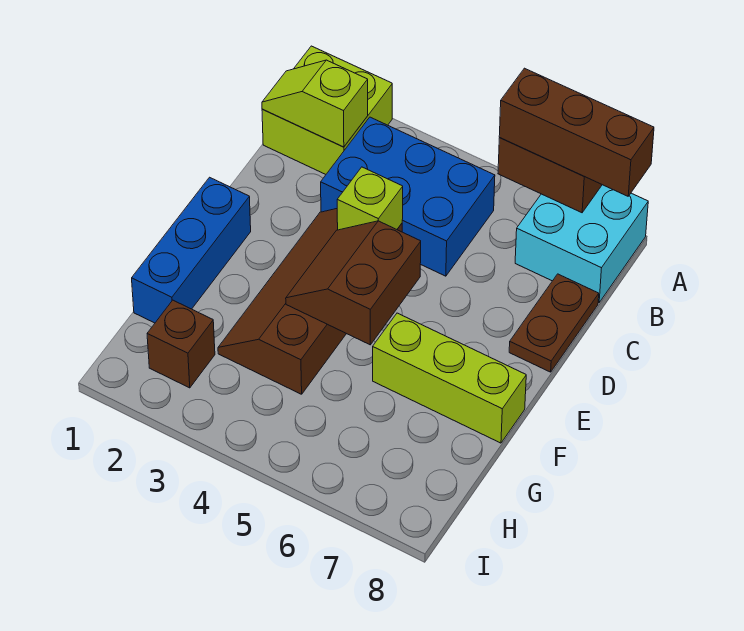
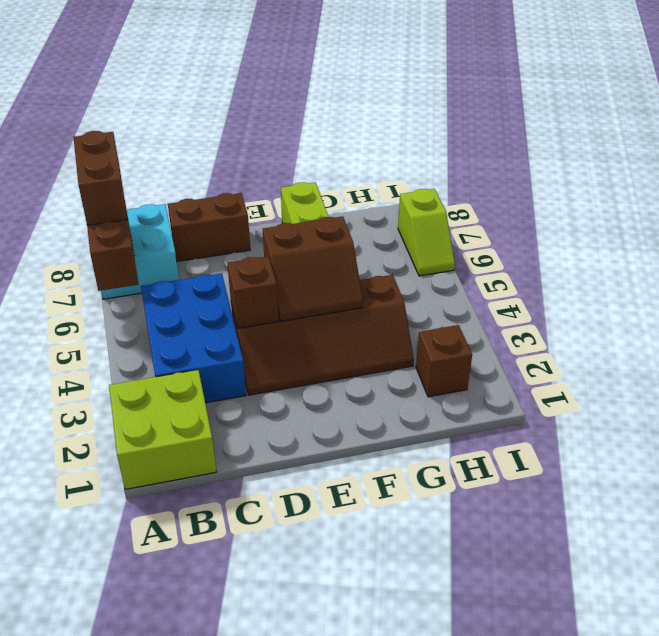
brown brick A6:A8 level 3 -> brown brick A7:A8 level 3
lime slope B1:B2 level 2 top 2 -> lime slope I6:I7 level 1 top 7
brown plate C8:D8 level 1 -> brown brick C8:D8 level 1
lime brick D4 level 2 -> brown brick D4 level 2
blue brick E1:G1 level 1 -> none

